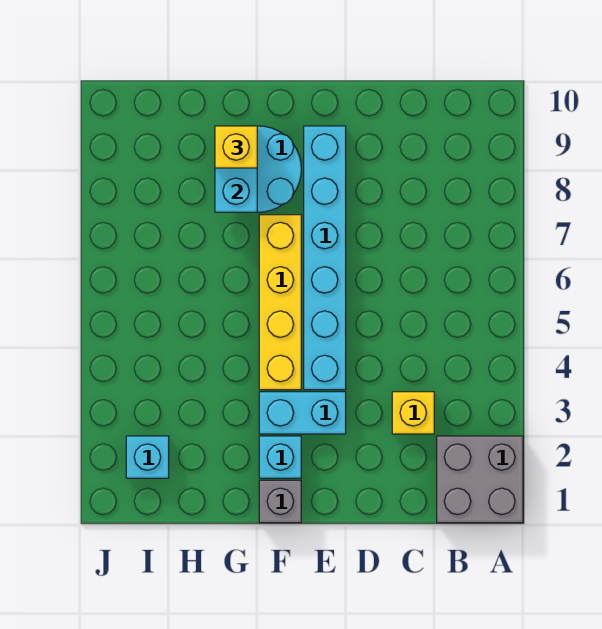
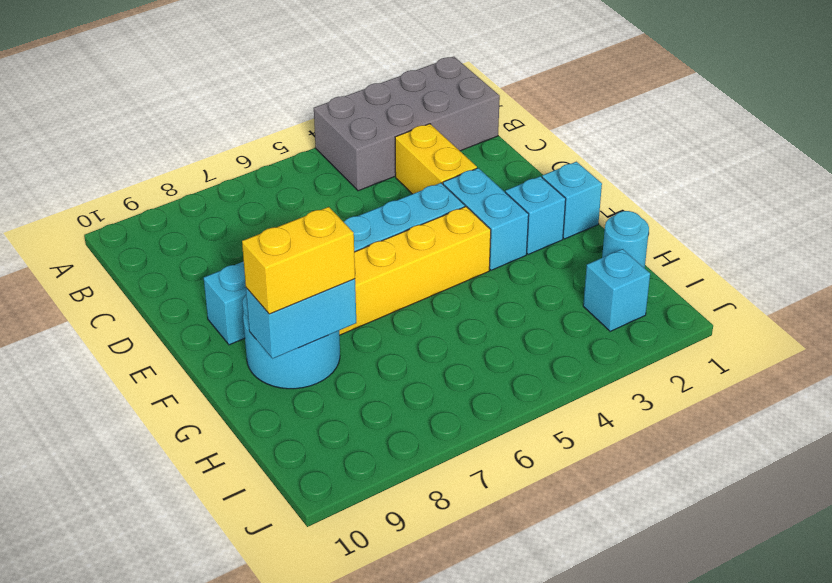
grey brick A1:B2 level 1 -> grey brick A1:B4 level 1
yellow brick C3 level 1 -> yellow brick C3:D3 level 1
grey brick F1 level 1 -> cyan brick F1 level 1
yellow brick G9 level 3 -> yellow brick G8:G9 level 3
none -> cyan round brick H1 level 1

